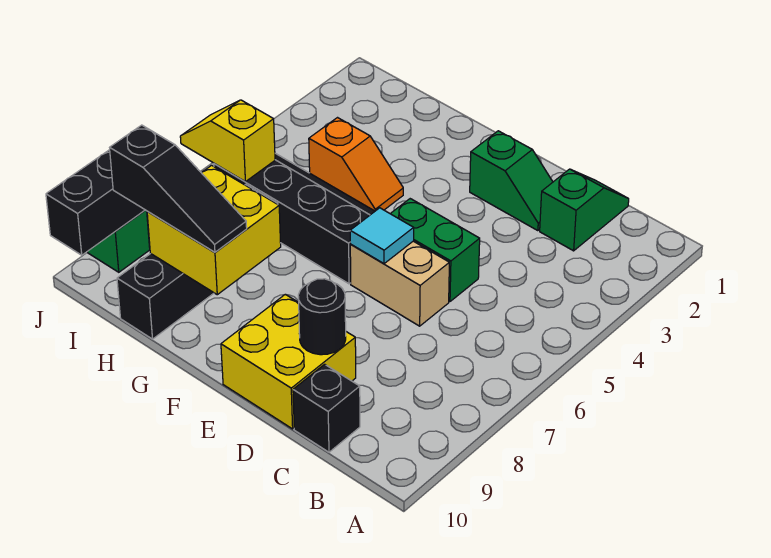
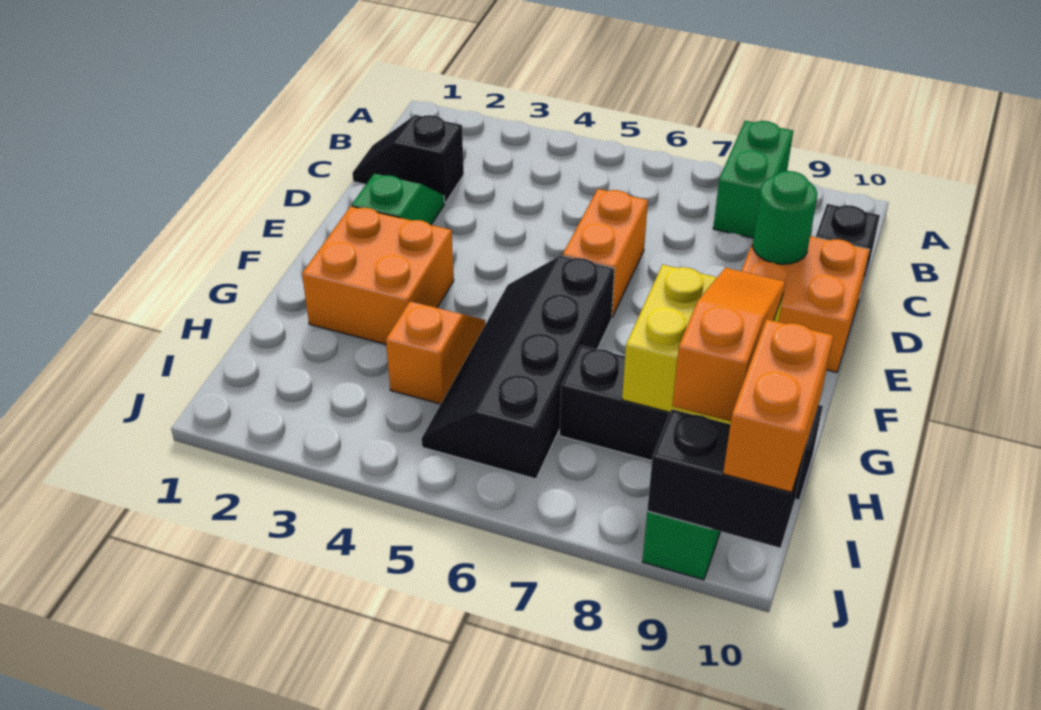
green slope C1:C2 level 1 top 2 -> black slope C1:C2 level 1 top 2
green brick D5:E5 level 1 -> green brick A8:B8 level 1
tan brick D6:E6 level 1 -> orange brick D6:E6 level 1
yellow brick D9:E10 level 1 -> orange brick D9:E10 level 1
black round brick D9 level 2 -> green round brick D9 level 2
cyan tile E6 level 2 -> none
none -> orange brick F2:G3 level 1
black slope G9:I9 level 3 top I -> orange slope G9:I9 level 3 top I
yellow slope I6:J6 level 2 top I -> none
none -> orange brick I10:J10 level 3

